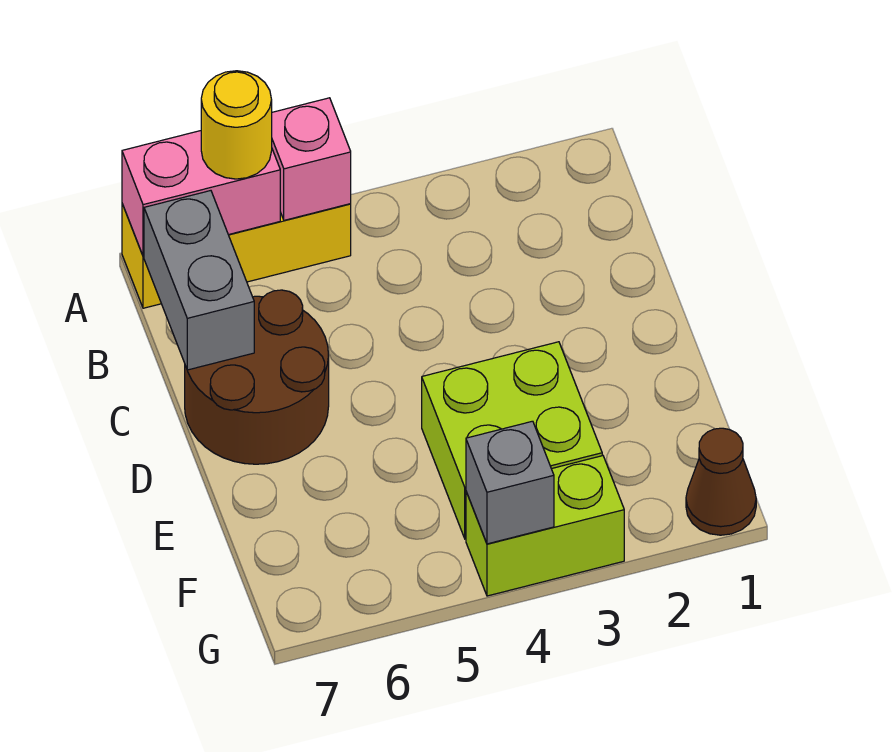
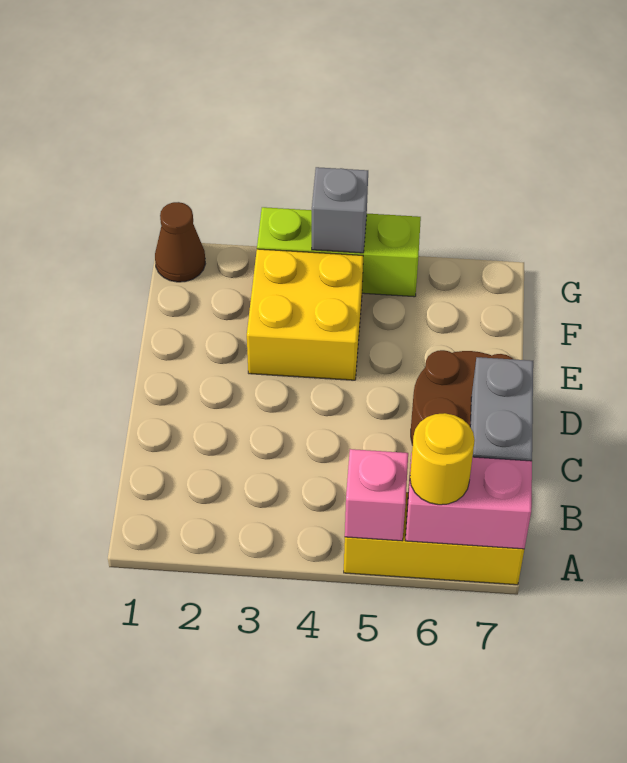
lime brick E3:F4 level 1 -> yellow brick E3:F4 level 1
lime brick G3:G4 level 1 -> lime brick G3:G5 level 1

